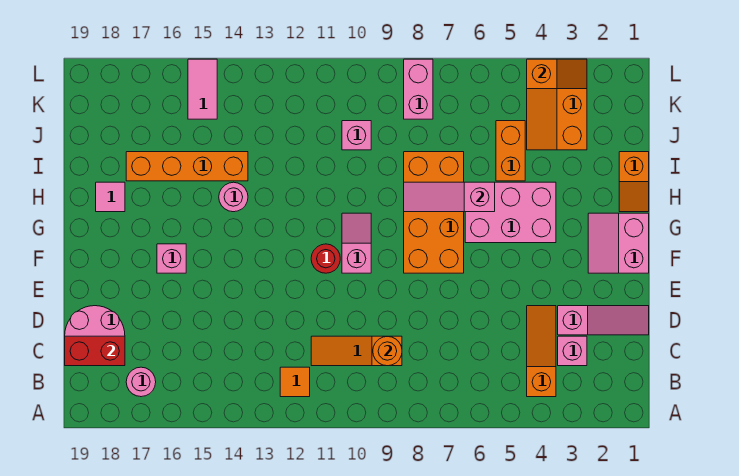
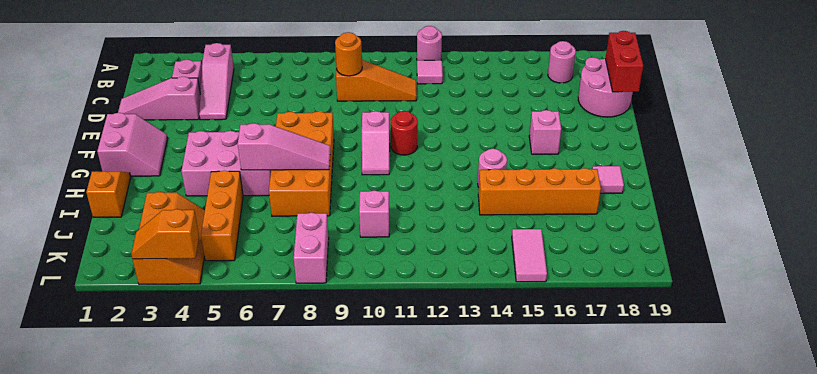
none -> pink round brick A12 level 1
orange slope B4:D4 level 1 top B -> pink slope B4:D4 level 1 top B
orange tile B12 level 1 -> pink tile B12 level 1
red brick C18:C19 level 2 -> red brick C19:D19 level 2
orange brick I5:J5 level 1 -> orange brick I5:K5 level 1

